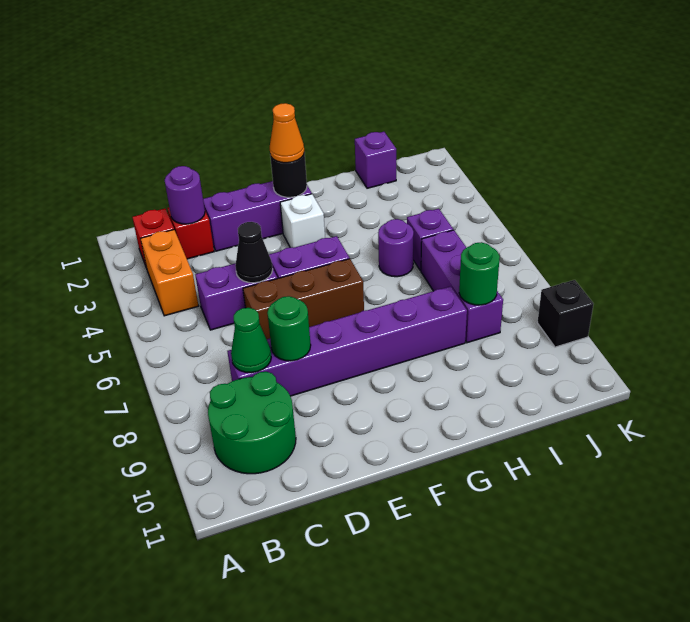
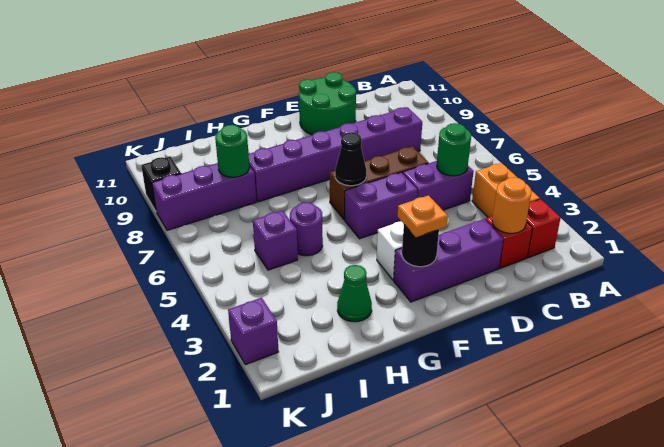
green round brick B9:C10 level 1 -> green round brick D10:E11 level 1
purple round brick C2 level 2 -> orange round brick C2 level 2
green cone C8 level 2 -> green cone H2 level 1
black cone D5 level 2 -> black cone F6 level 2
green round brick D8 level 2 -> green round brick C5 level 2
orange cone F2 level 3 -> orange plate F2 level 3
purple brick I1 level 1 -> purple brick K2 level 1
purple brick I6:I8 level 1 -> purple brick I8:K8 level 1

